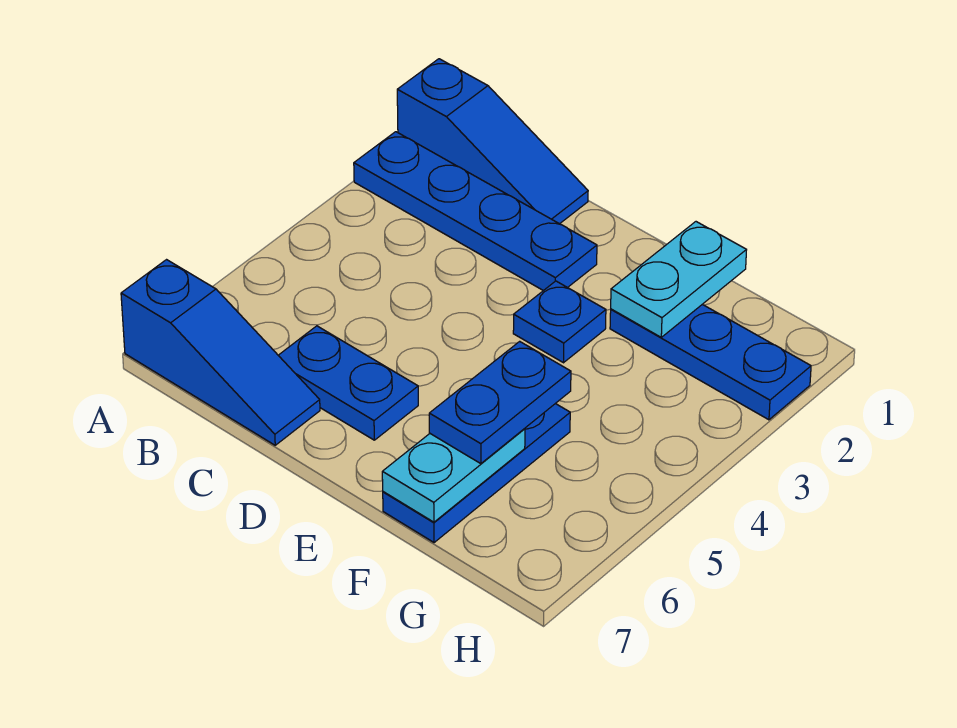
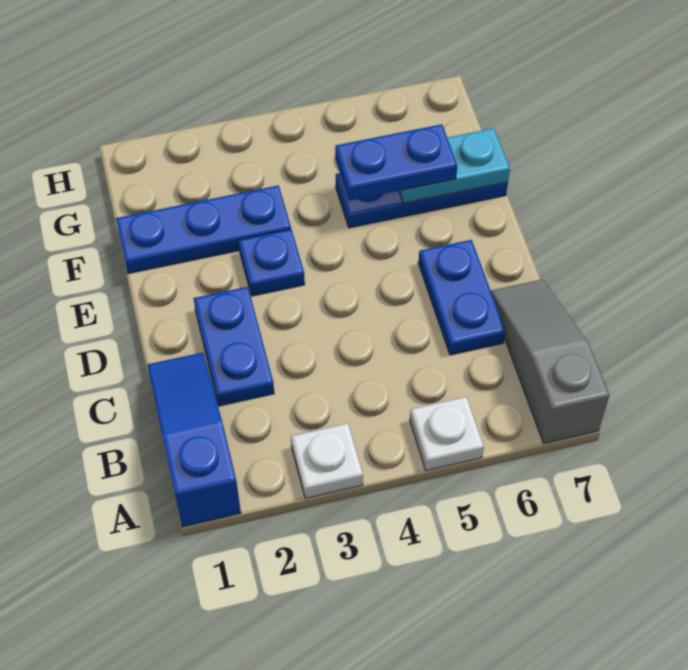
blue plate A2:D2 level 1 -> blue plate C2:D2 level 1
none -> white plate A3 level 1
none -> white plate A5 level 1
blue slope A7:C7 level 1 top A -> grey slope A7:C7 level 1 top A
cyan plate F1:F2 level 2 -> none
blue plate F2:H2 level 1 -> blue plate F1:F3 level 1

